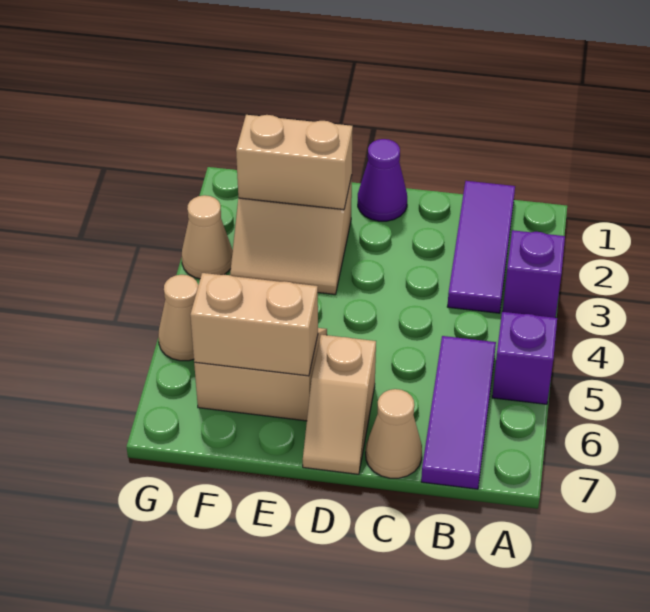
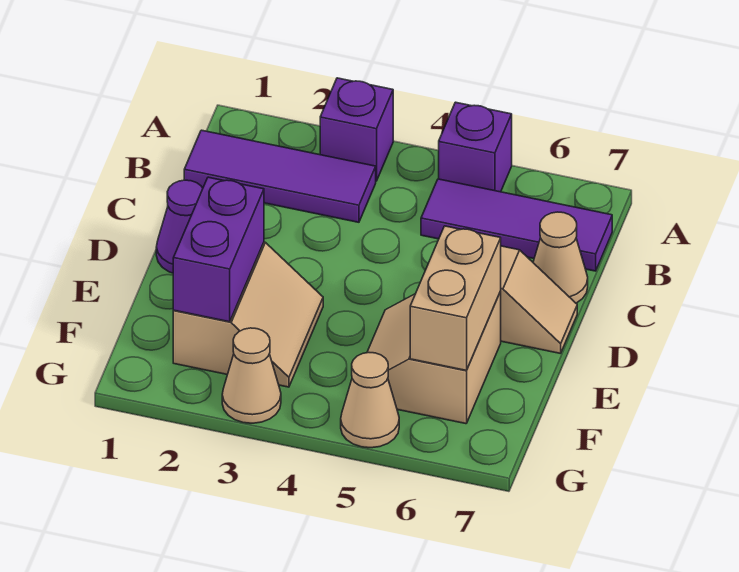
tan brick E2:F2 level 2 -> purple brick E2:F2 level 2

